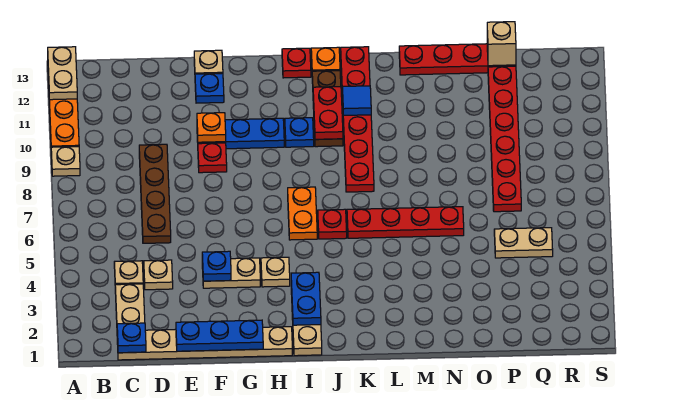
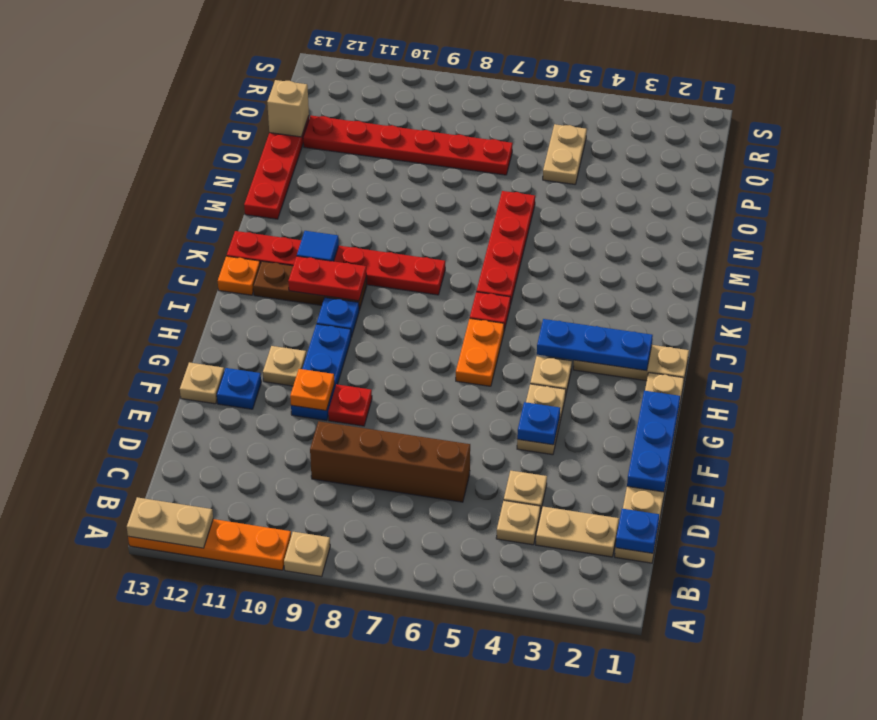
brown plate D6:D9 level 1 -> brown brick D6:D9 level 1
none -> tan plate G11 level 1
blue plate I2:I3 level 2 -> blue plate I2:I4 level 2
orange plate I6:I7 level 1 -> orange plate H6:I6 level 1
red plate I13 level 1 -> none

